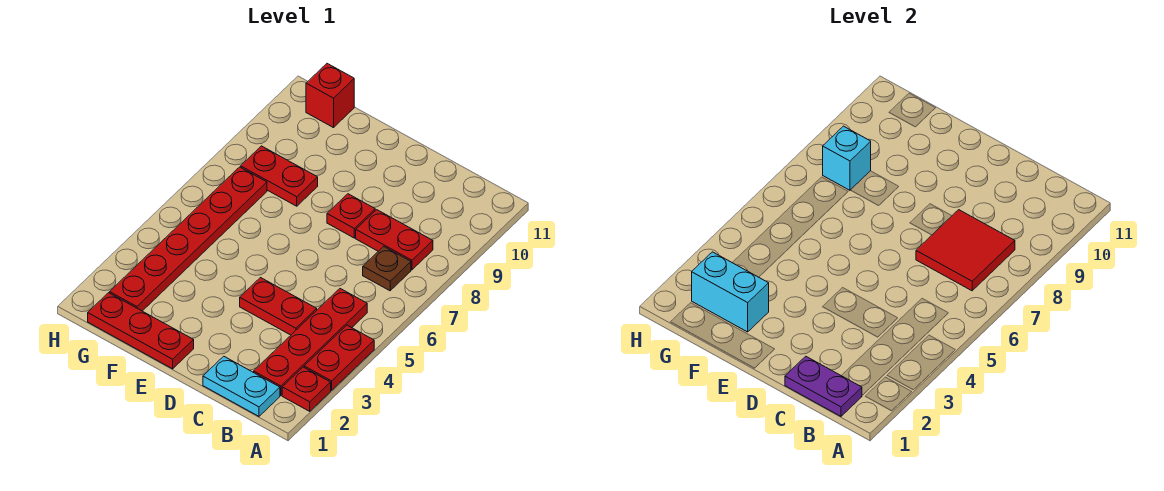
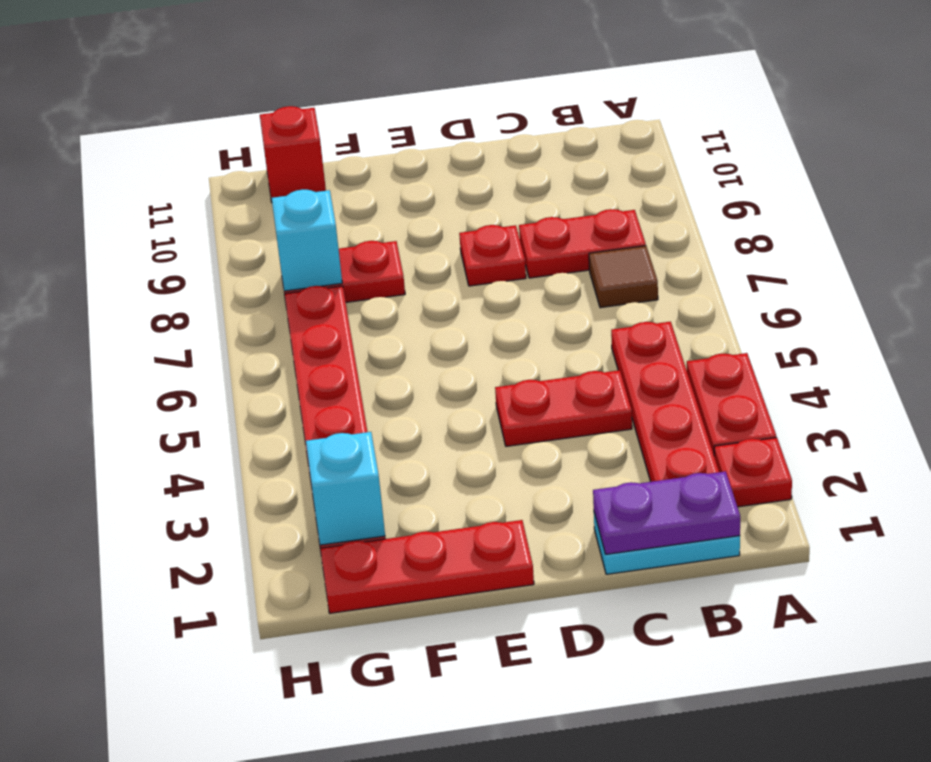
brown plate B7 level 1 -> brown tile B7 level 1
red tile B7:C8 level 2 -> none
cyan brick F2:G2 level 2 -> cyan brick G2 level 2

